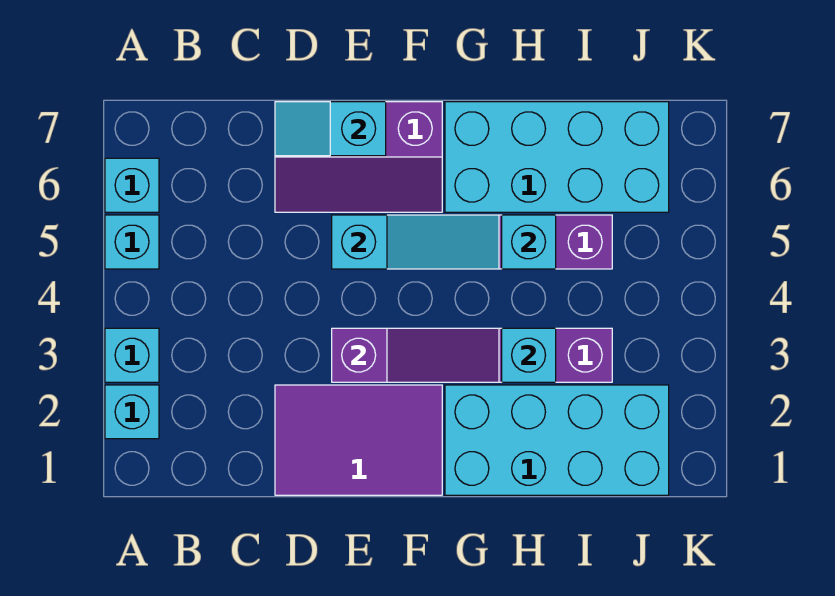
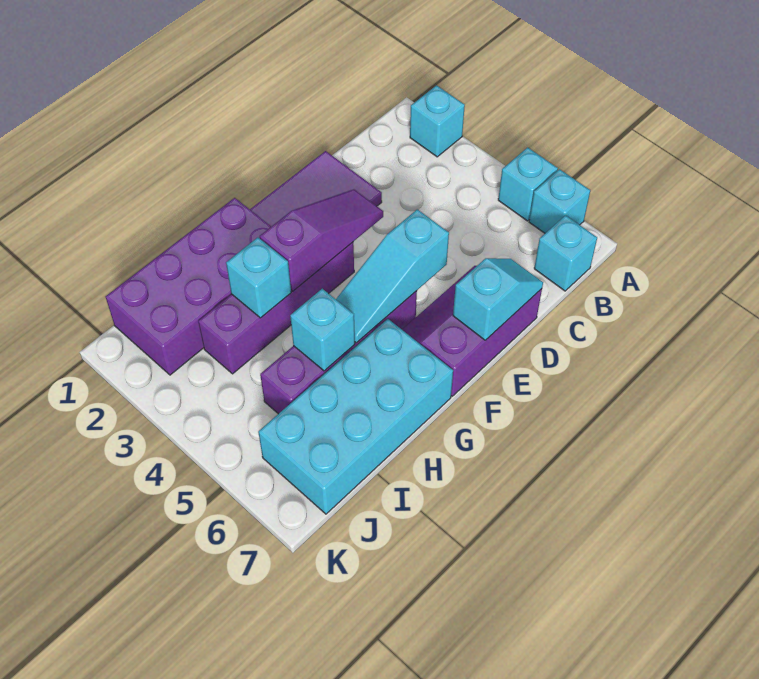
cyan brick A3 level 1 -> cyan brick B7 level 1
purple slope E3:G3 level 2 top E -> purple slope E3:G3 level 2 top G
cyan brick G1:J2 level 1 -> purple brick G1:J2 level 1

